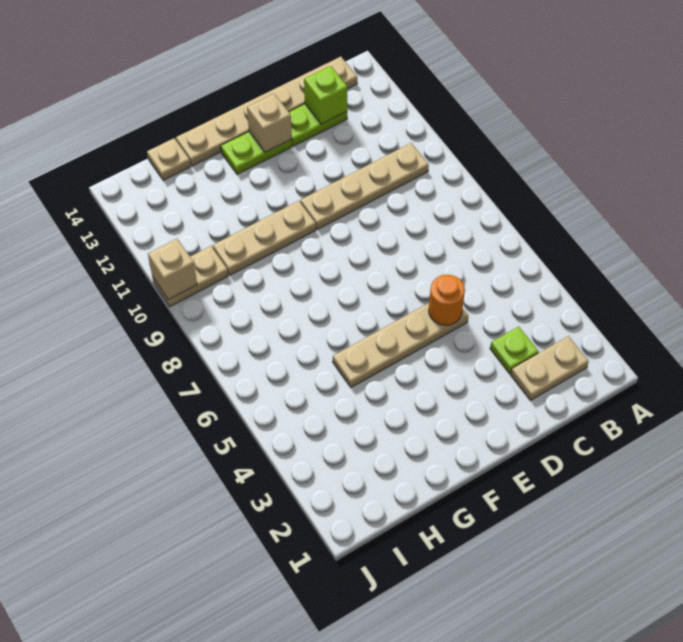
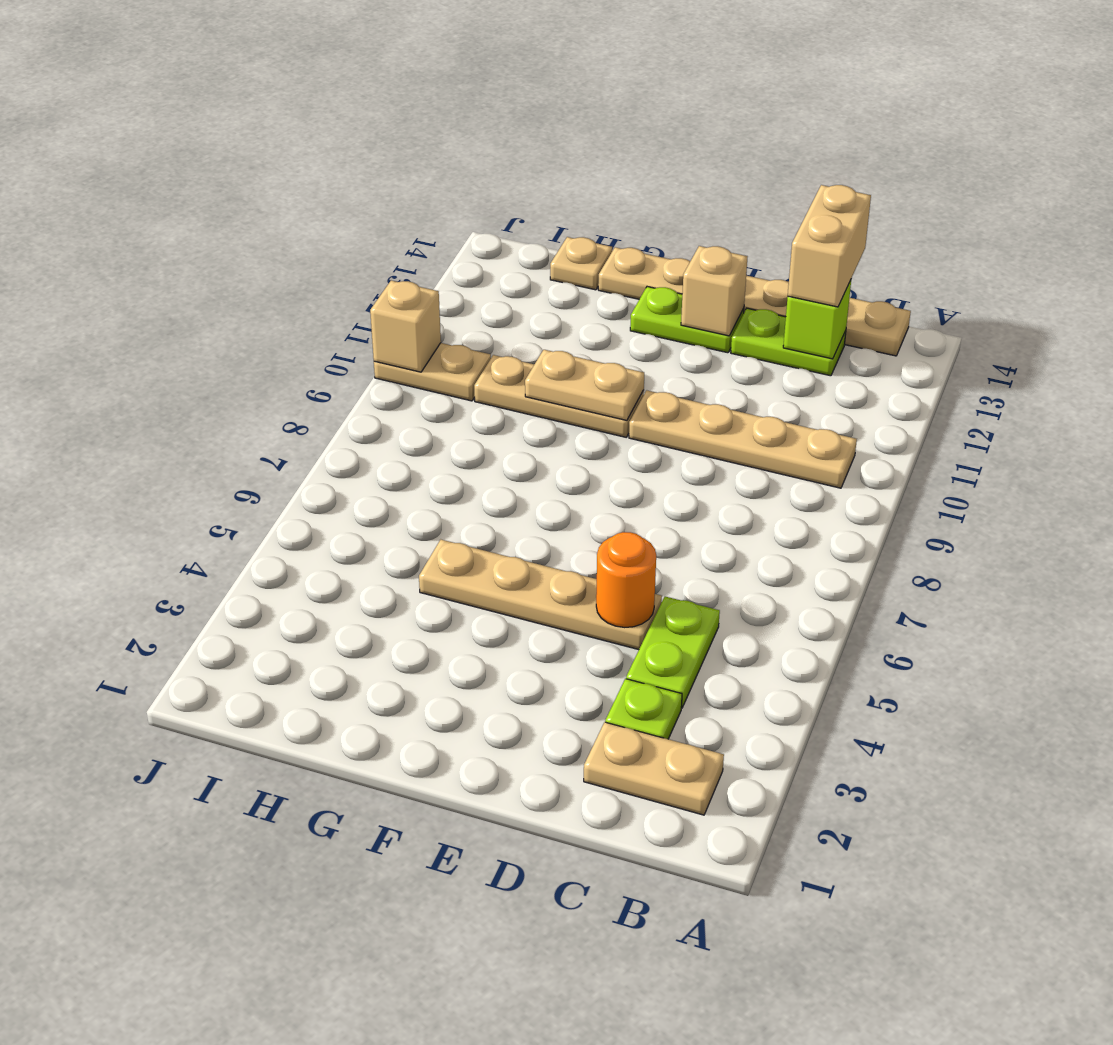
none -> lime plate C4:C5 level 1
none -> tan brick C13:C14 level 3
none -> tan plate F10:G10 level 2

